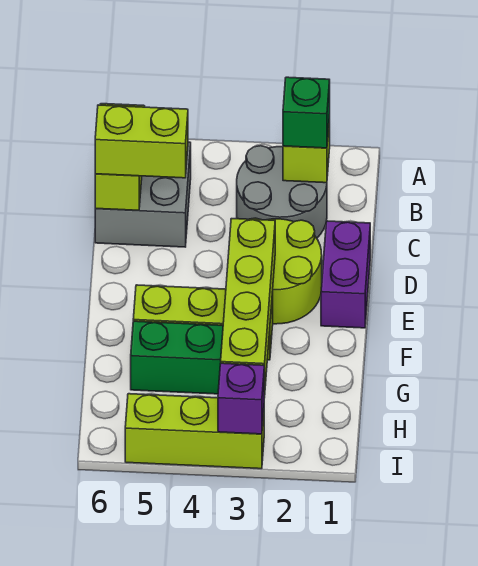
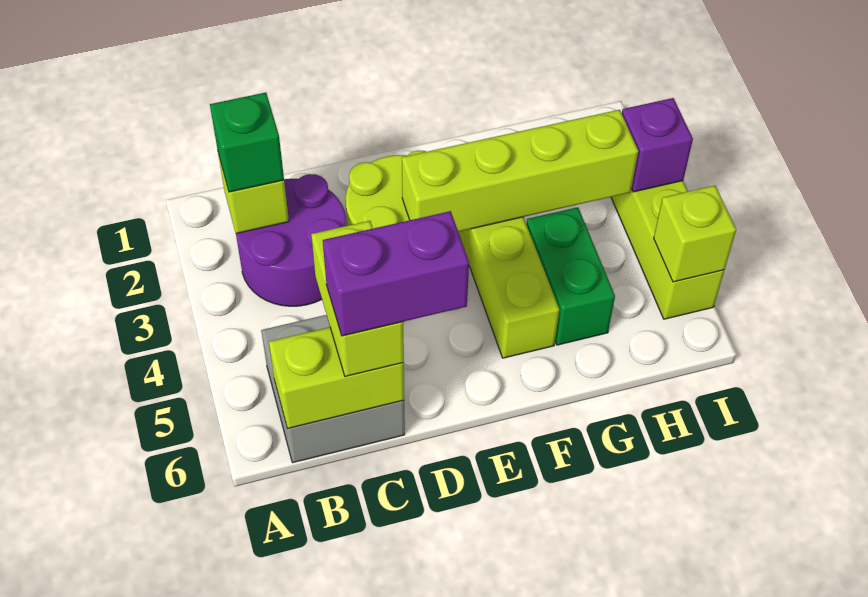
grey round brick B2:C3 level 1 -> purple round brick B2:C3 level 1
purple brick D1:E1 level 1 -> purple brick C6:D6 level 4
none -> lime brick I5 level 2

